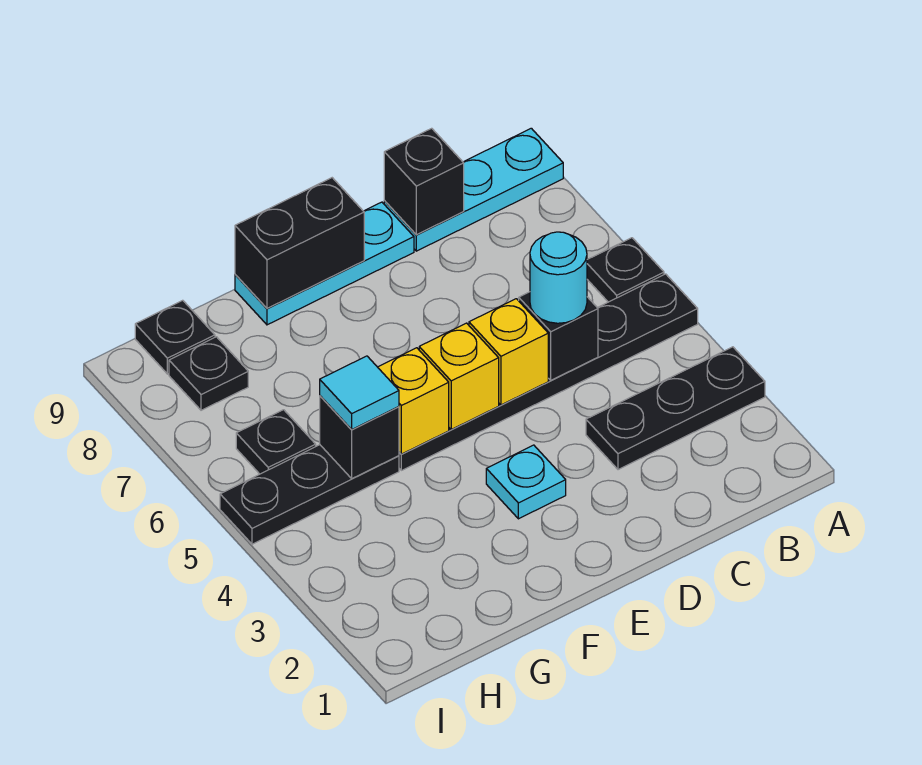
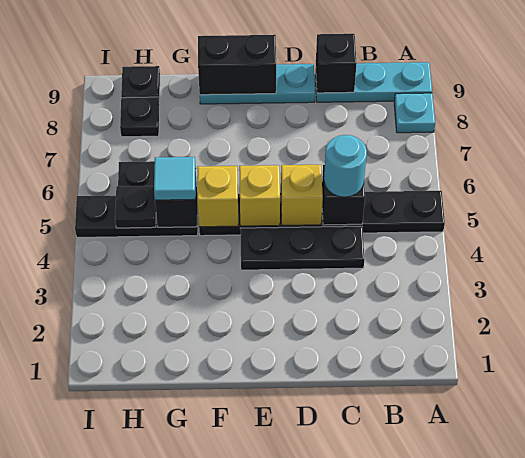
black plate A3:C3 level 1 -> black plate C4:E4 level 1
black plate A6 level 1 -> black plate H5 level 2
cyan plate E3 level 1 -> cyan plate A8 level 1

